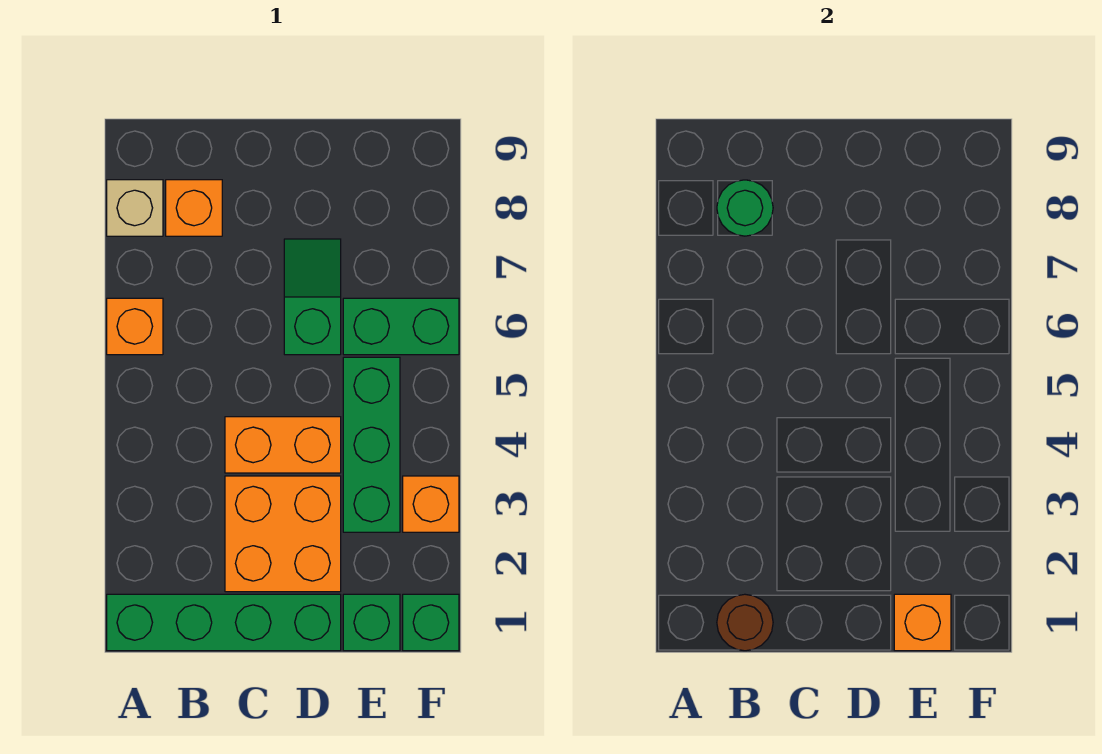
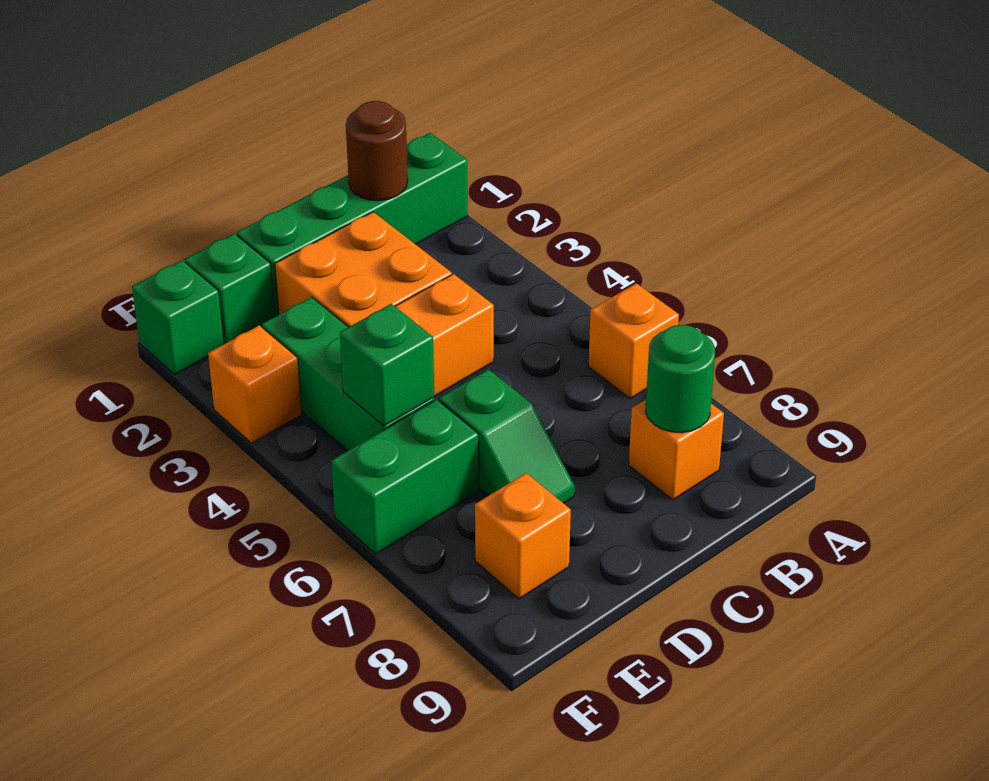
tan brick A8 level 1 -> none
orange brick E1 level 2 -> orange brick E8 level 1
none -> green brick E5 level 2

